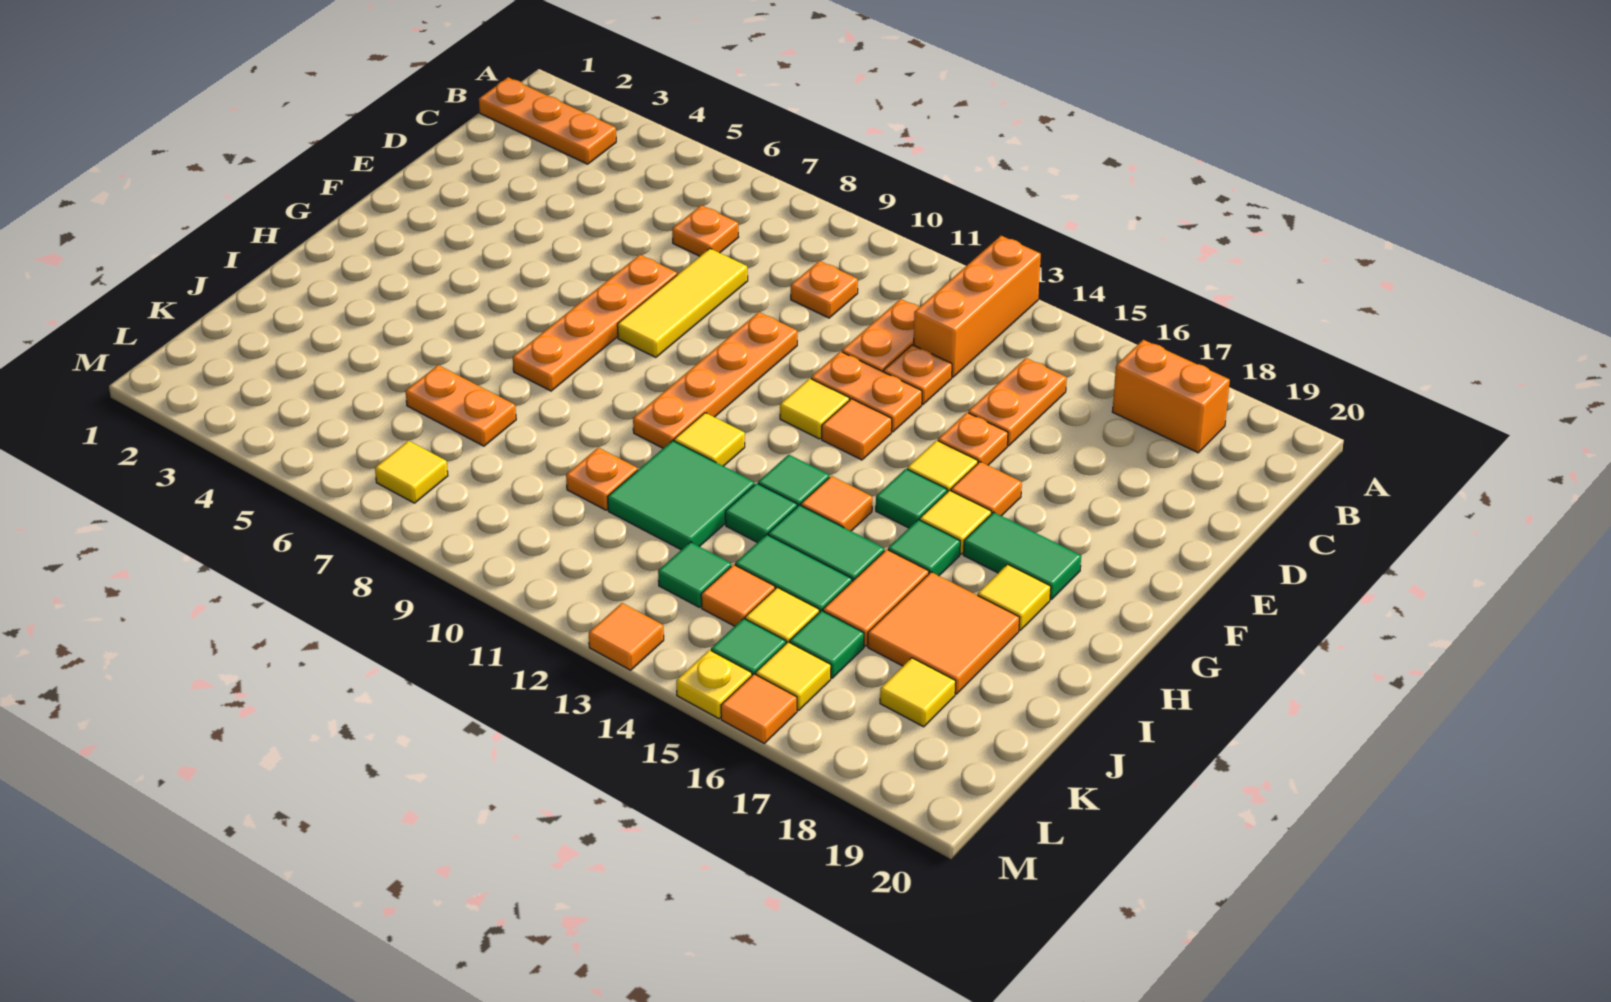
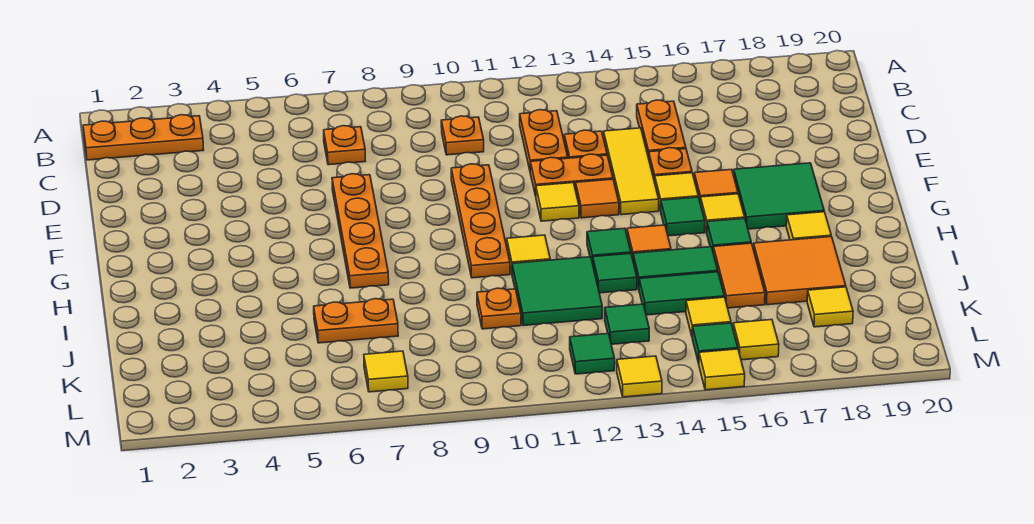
orange brick A13:C13 level 1 -> none
orange brick B17:B18 level 1 -> none
yellow tile D8:F8 level 1 -> yellow tile D14:F14 level 1
green tile G17:G18 level 1 -> green tile F17:G18 level 1
orange tile K14 level 1 -> none
green tile K16 level 1 -> green tile L12 level 1
orange tile M13 level 1 -> yellow tile M13 level 1
yellow plate M15 level 1 -> yellow tile M15 level 1
orange tile M16 level 1 -> none

